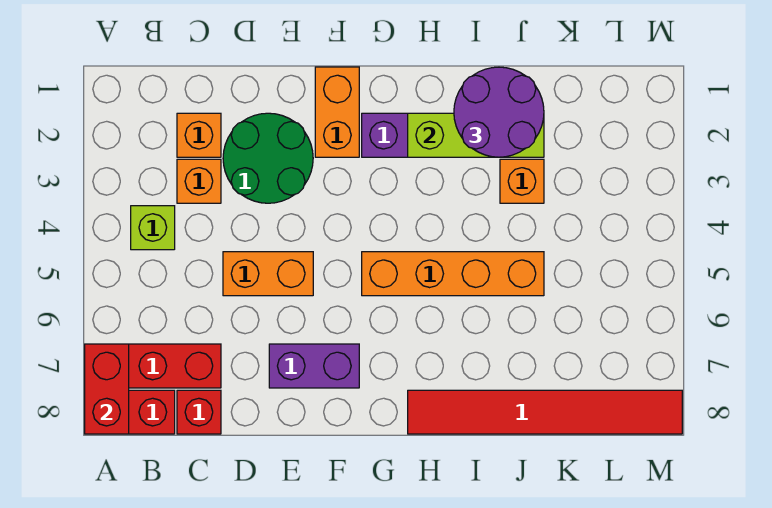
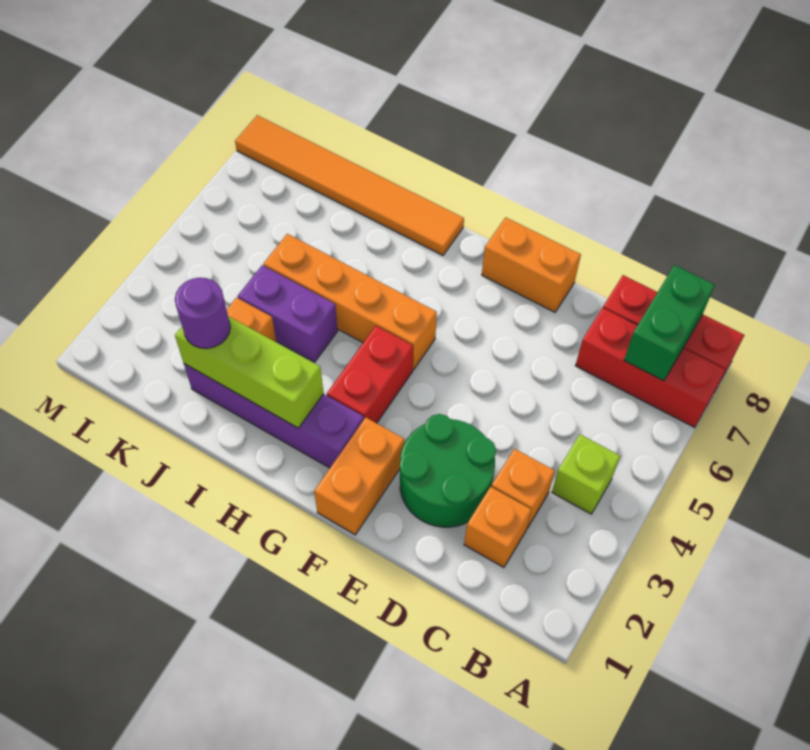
red brick A7:A8 level 2 -> red brick G3:G4 level 1
none -> green brick B7:B8 level 2
orange brick D5:E5 level 1 -> orange brick E8:F8 level 1
purple brick E7:F7 level 1 -> purple brick I4:J4 level 1
red tile H8:M8 level 1 -> orange tile H8:M8 level 1
purple round brick I1:J2 level 3 -> purple round brick J2 level 3

